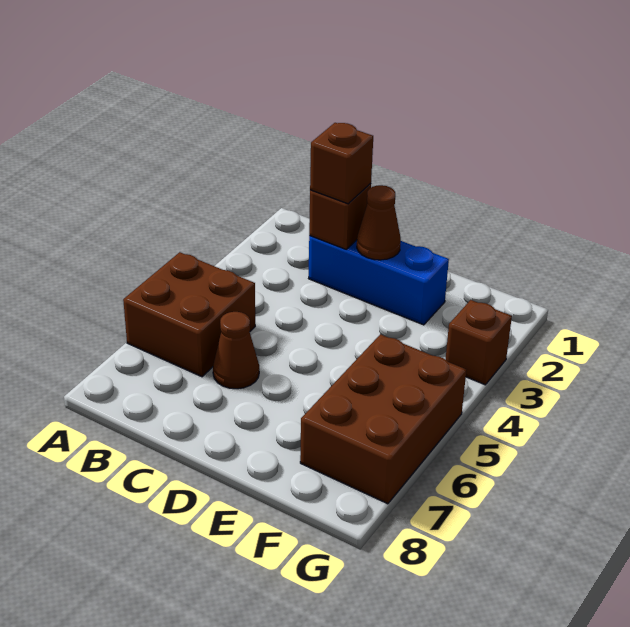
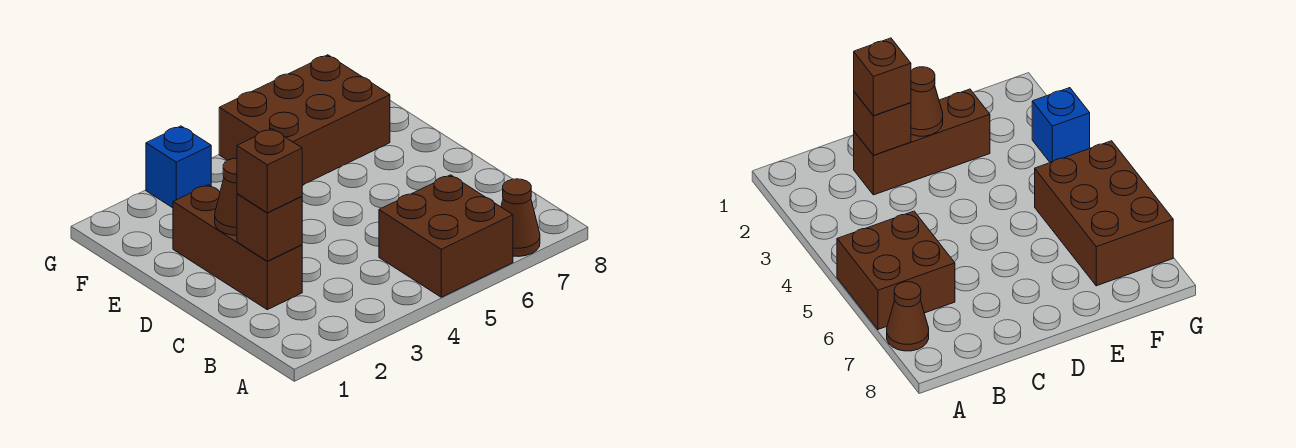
blue brick C2:E2 level 1 -> brown brick C2:E2 level 1
brown cone C6 level 1 -> brown cone A7 level 1
brown brick G3 level 1 -> blue brick G3 level 1

